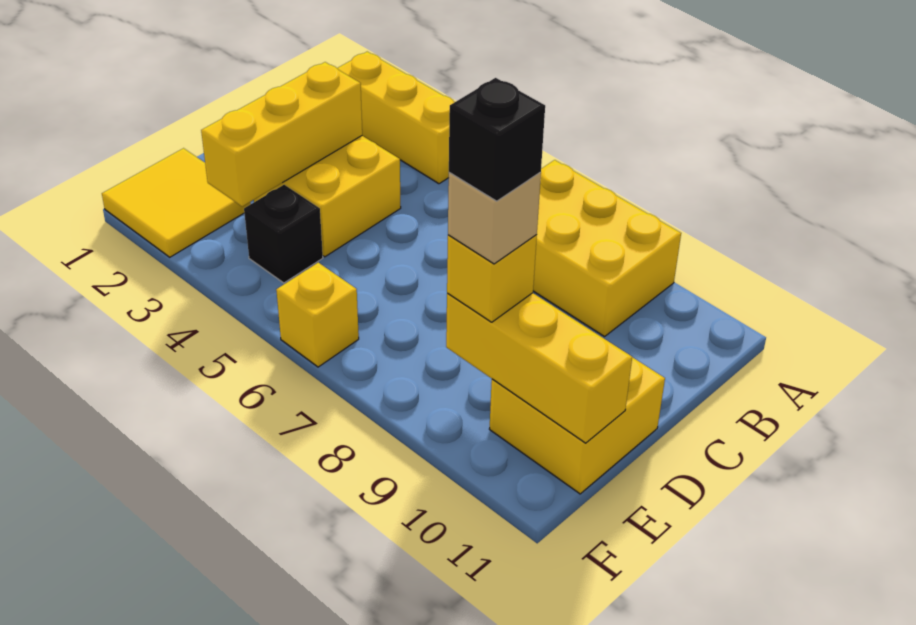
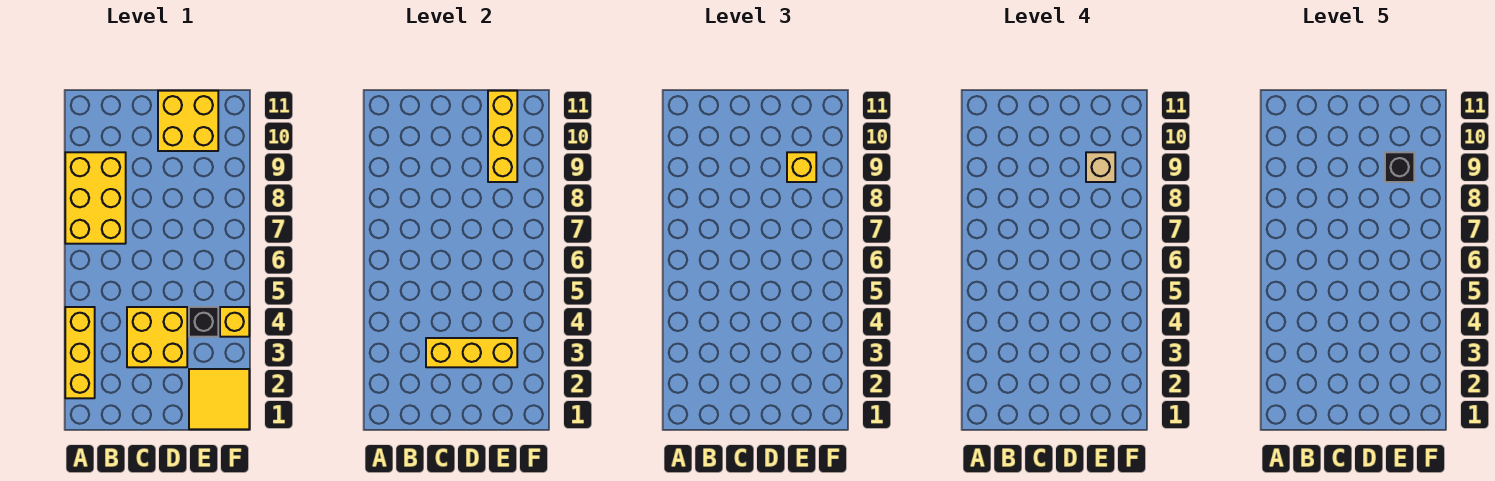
yellow brick F6 level 1 -> yellow brick F4 level 1

